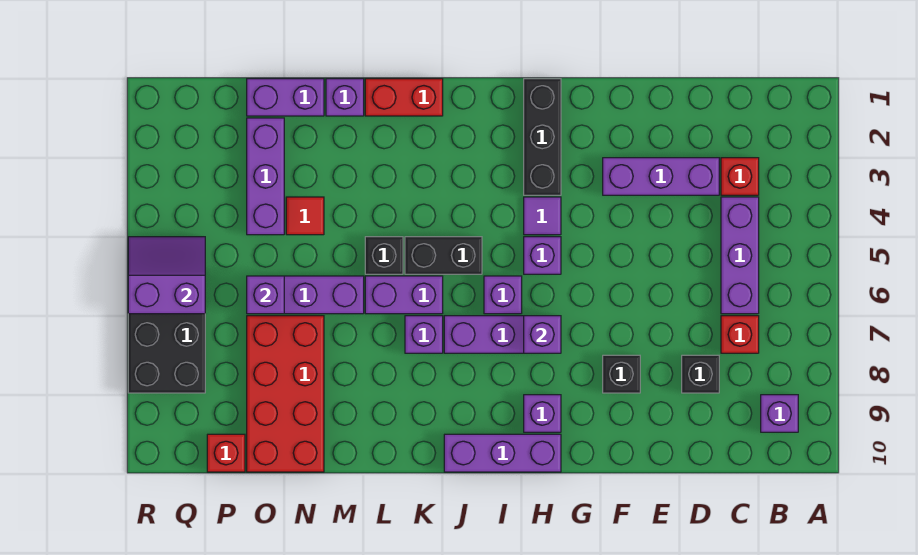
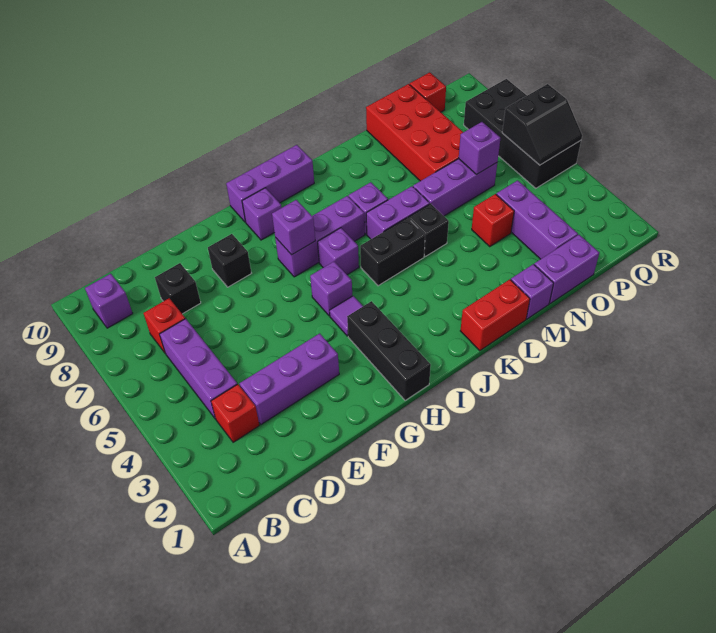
red tile N4 level 1 -> red brick N4 level 1
purple slope Q5:R6 level 2 top 6 -> black slope Q5:R6 level 2 top 6

